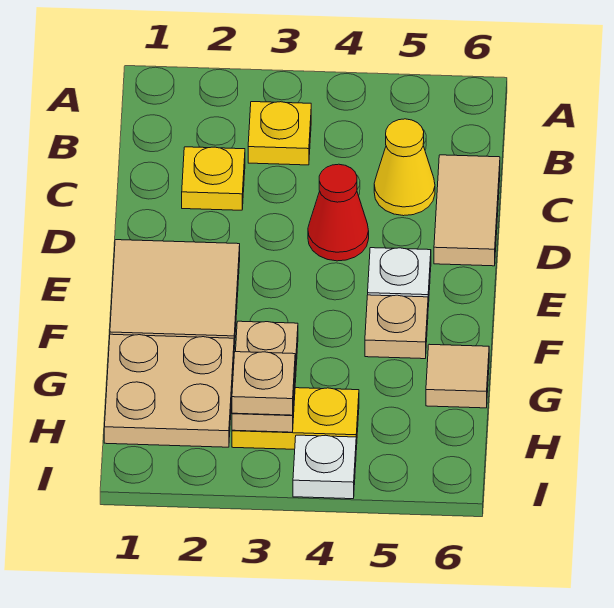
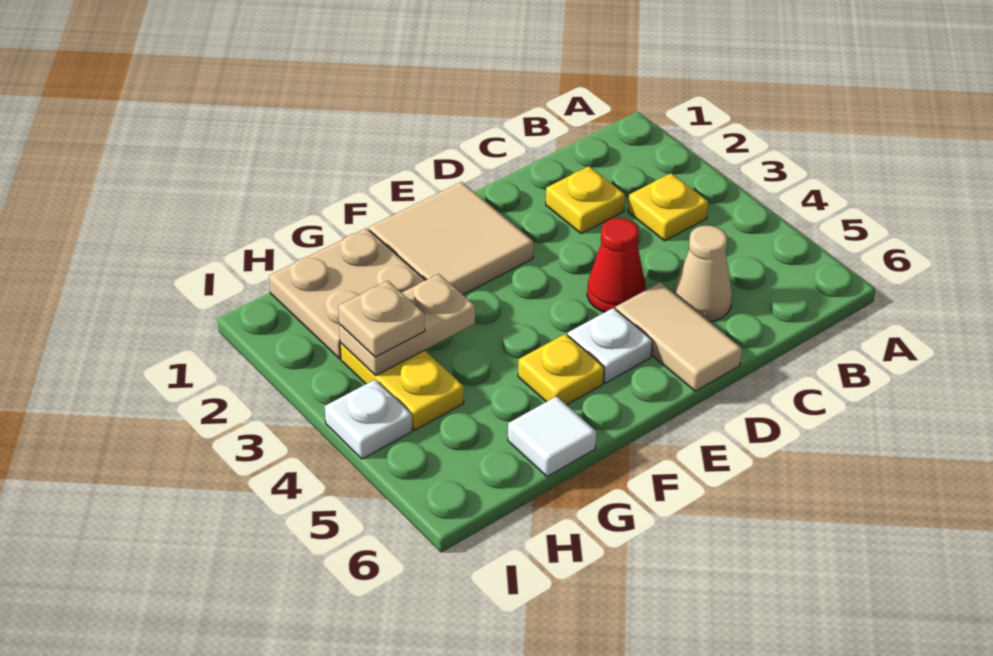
yellow cone C5 level 1 -> tan cone C5 level 1
tan tile C6:D6 level 1 -> tan tile D5:D6 level 1
tan plate F5 level 1 -> yellow plate F5 level 1
tan tile G6 level 1 -> white tile G6 level 1

